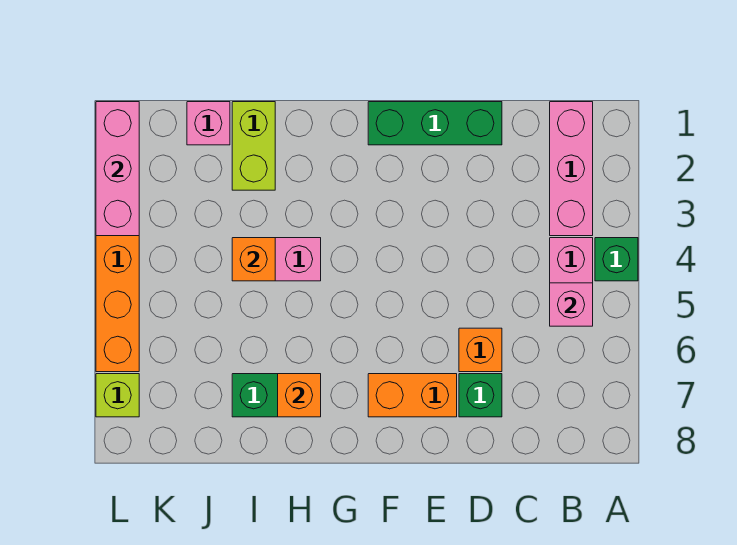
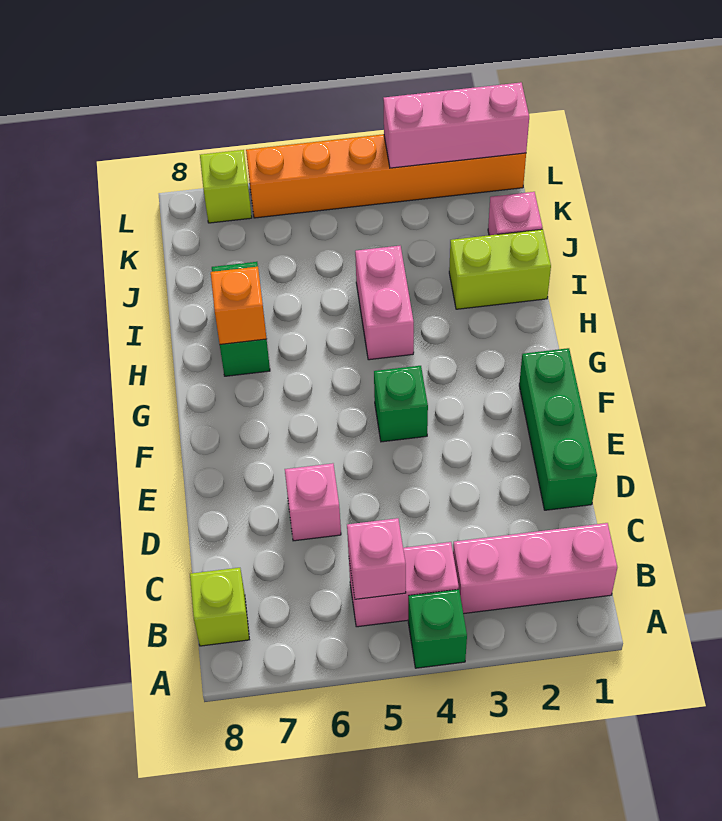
none -> lime brick B8 level 1
orange brick D6 level 1 -> pink brick D6 level 1
green brick D7 level 1 -> green brick F4 level 1
orange brick E7:F7 level 1 -> none
orange brick I4 level 2 -> none

